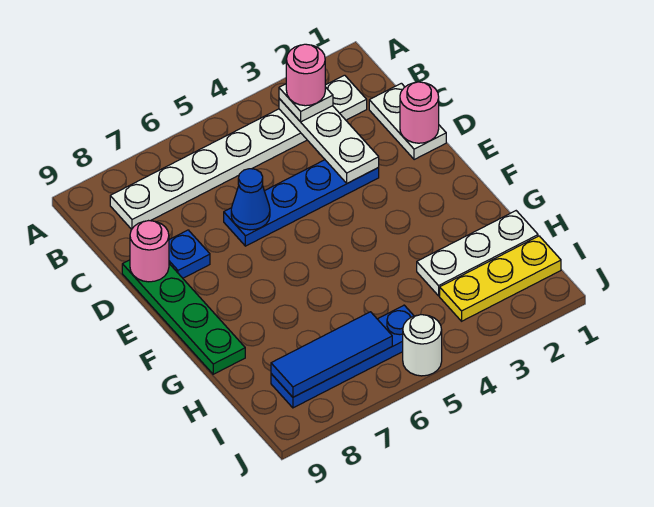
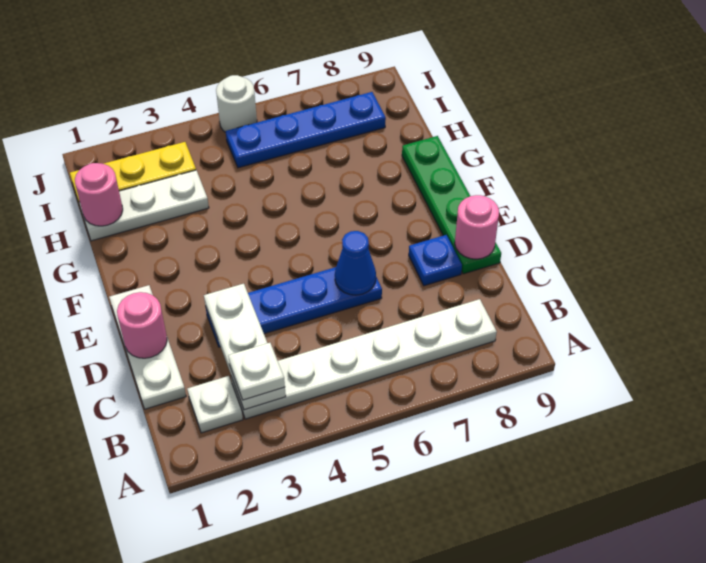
pink round brick B3 level 4 -> pink round brick H1 level 2
white plate C1:D1 level 1 -> white plate C1:E1 level 1
blue tile I6:I8 level 2 -> none

